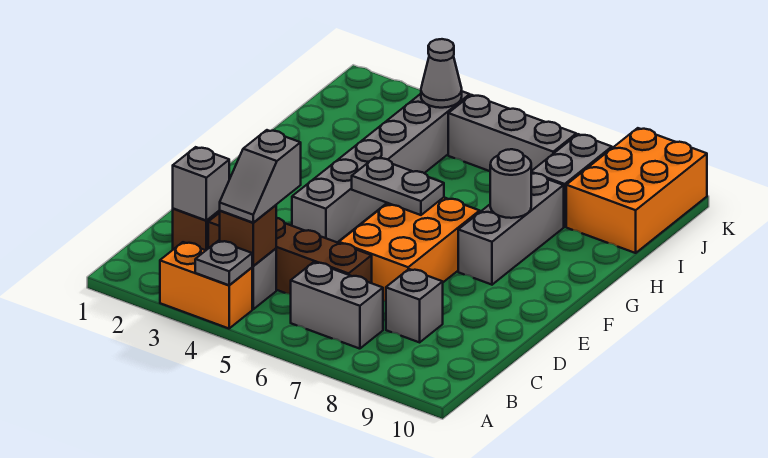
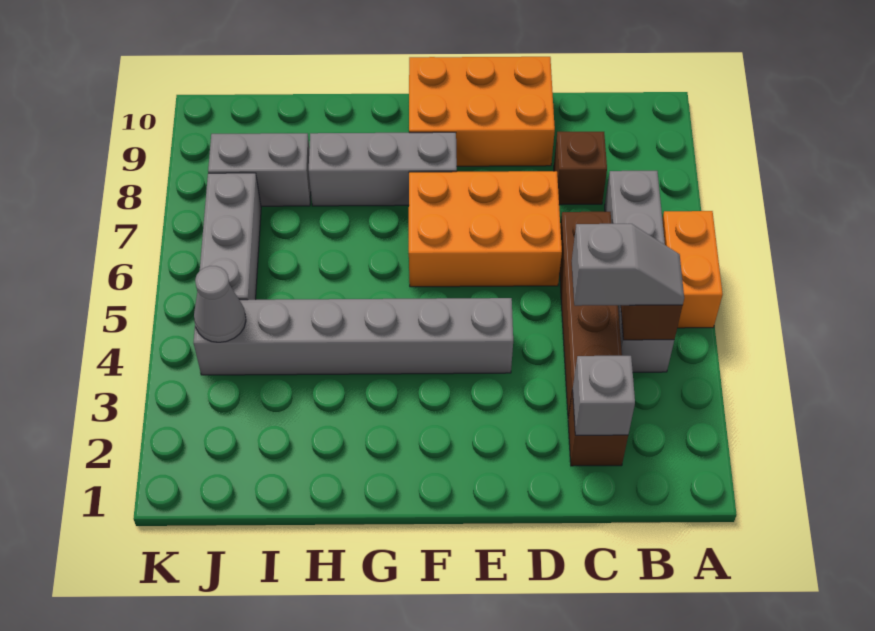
orange brick A3:A4 level 1 -> orange brick A5:A6 level 1
grey plate A4 level 2 -> none
grey brick C8 level 1 -> brown brick C8 level 1
grey plate F5:F6 level 2 -> none
grey round brick G8 level 2 -> none
orange brick I9:K10 level 1 -> orange brick D9:F10 level 1

